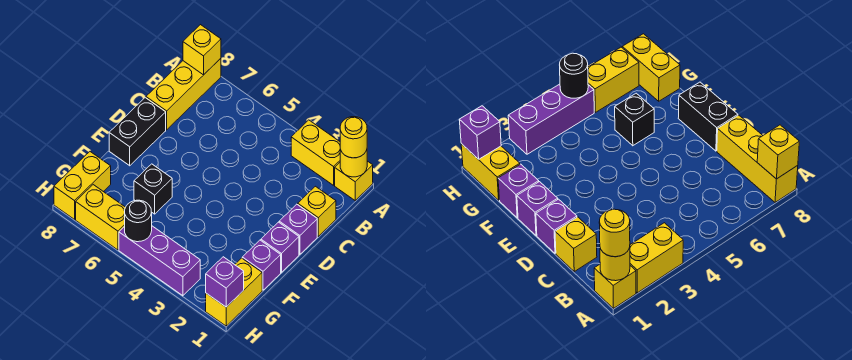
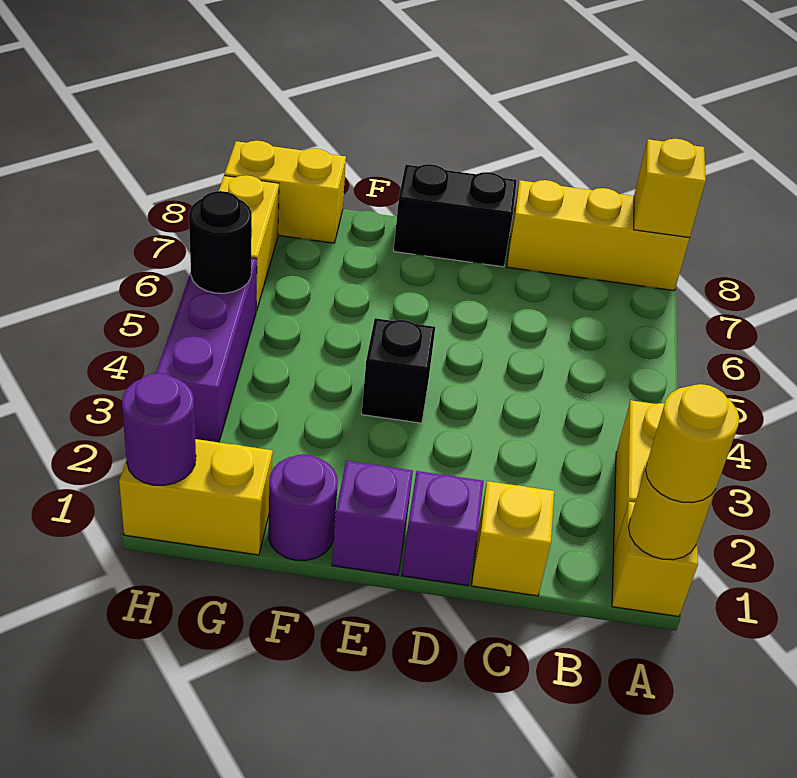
purple brick F1 level 1 -> purple round brick F1 level 1
black brick F6 level 1 -> black brick E4 level 1
purple brick H1 level 2 -> purple round brick H1 level 2

